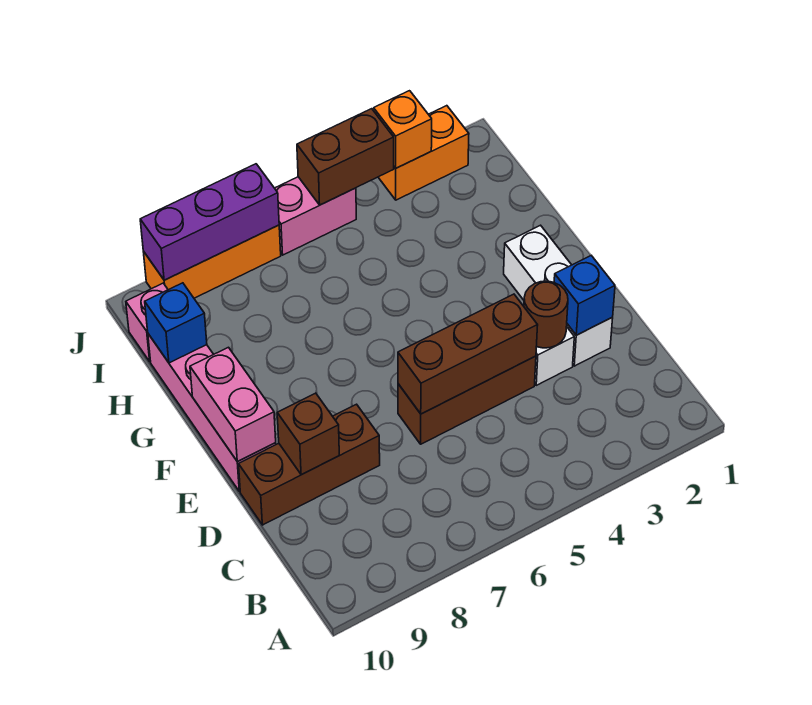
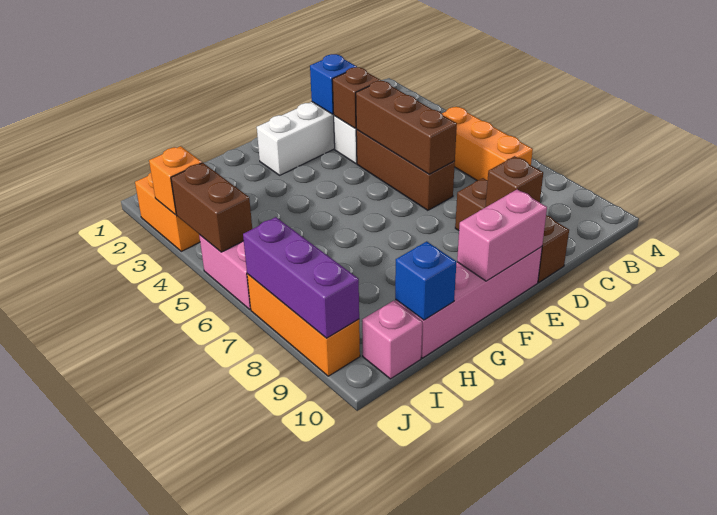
none -> orange brick B5:B7 level 1
brown round brick D3 level 2 -> brown brick D3 level 2

